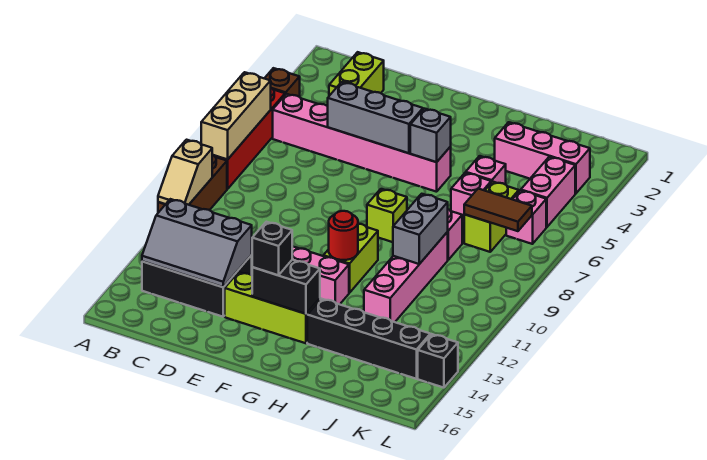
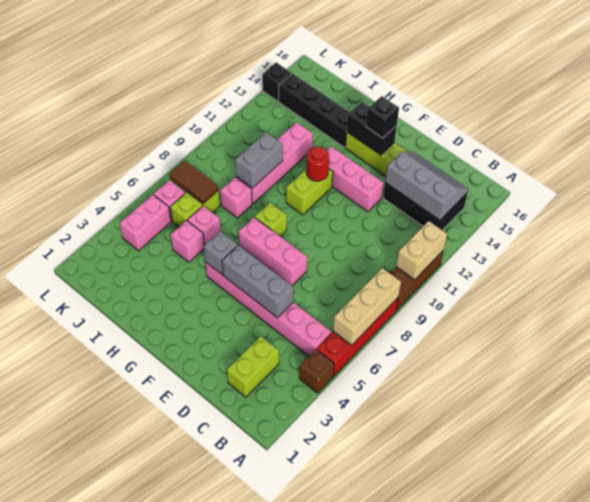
tan slope A10:A11 level 2 top 10 -> tan brick A10:A11 level 2
pink brick I3:K3 level 1 -> pink brick E7:G7 level 1

